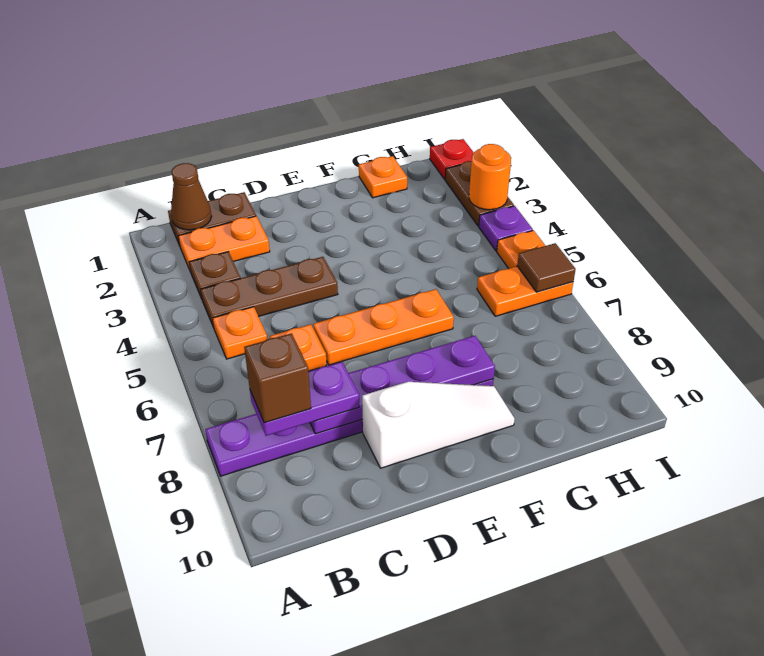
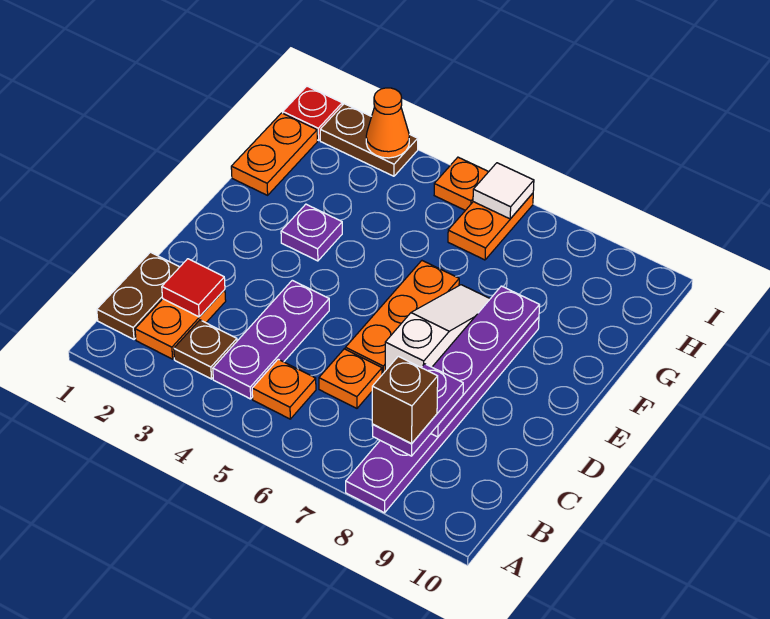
brown cone B1 level 2 -> none
brown plate B4:D4 level 1 -> purple plate B4:D4 level 1
none -> red tile C2 level 2
white slope D9:F9 level 1 top D -> white slope D7:F7 level 1 top D
orange plate G1 level 1 -> orange plate G1:H1 level 1
orange round brick I3 level 2 -> orange cone I3 level 2
purple plate I4 level 1 -> purple plate F3 level 1
brown tile I6 level 2 -> white tile I6 level 2

